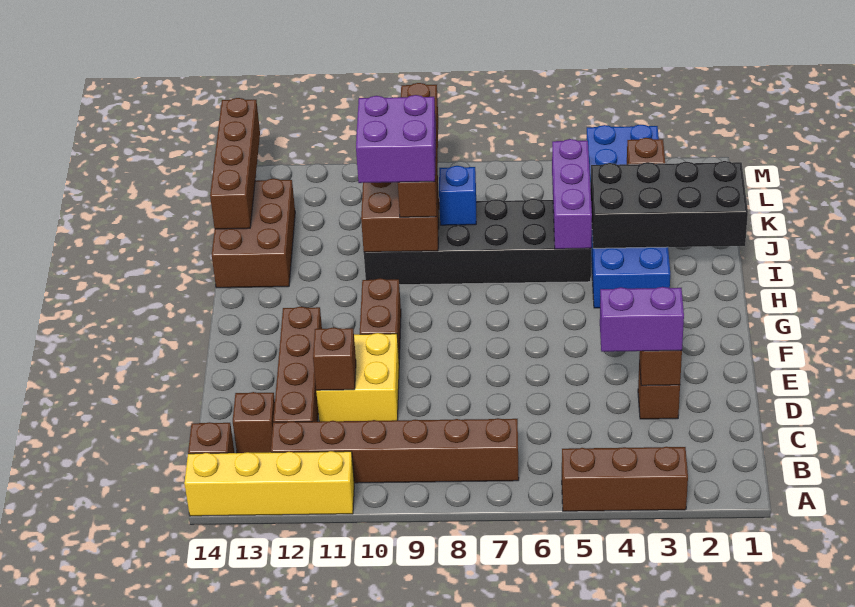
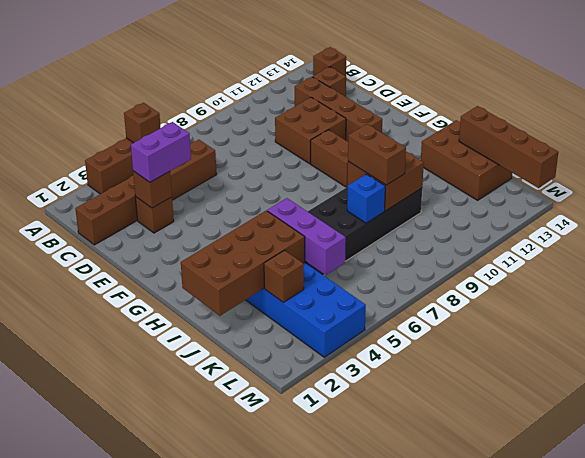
yellow brick A11:A14 level 1 -> none
brown brick B7:B12 level 1 -> brown brick C1:C6 level 1
yellow brick D10:E11 level 1 -> brown brick D10:E11 level 1
brown brick D11 level 2 -> brown brick A5 level 2
black brick I1:J4 level 2 -> brown brick I1:J4 level 2
brown brick I9:L9 level 3 -> brown brick I9:J9 level 3
purple brick I9:J10 level 4 -> none

